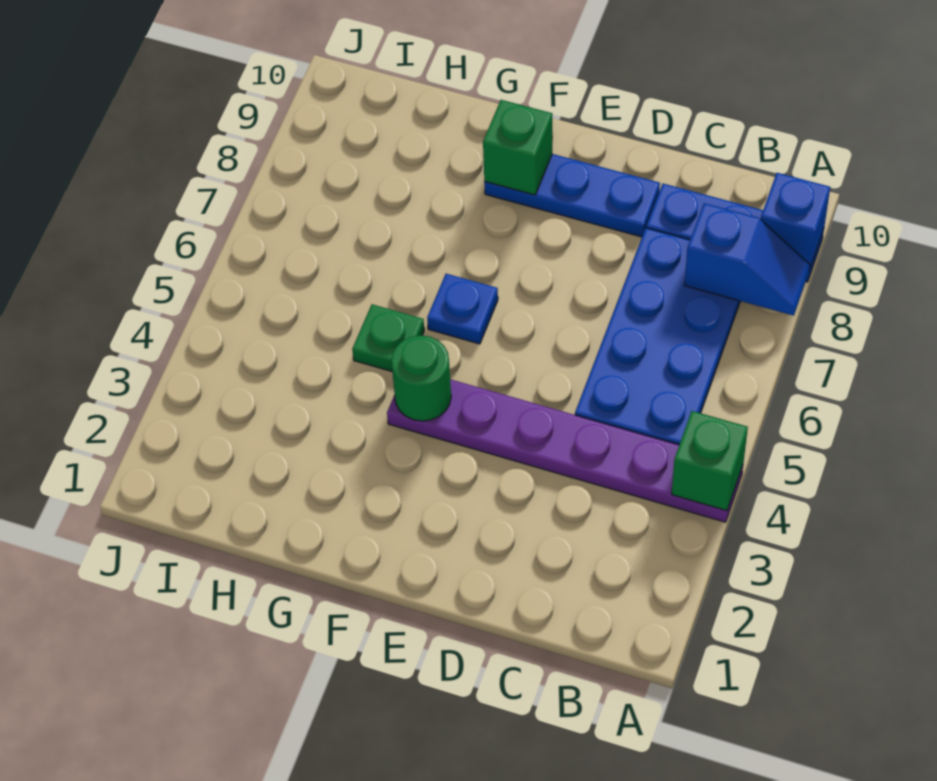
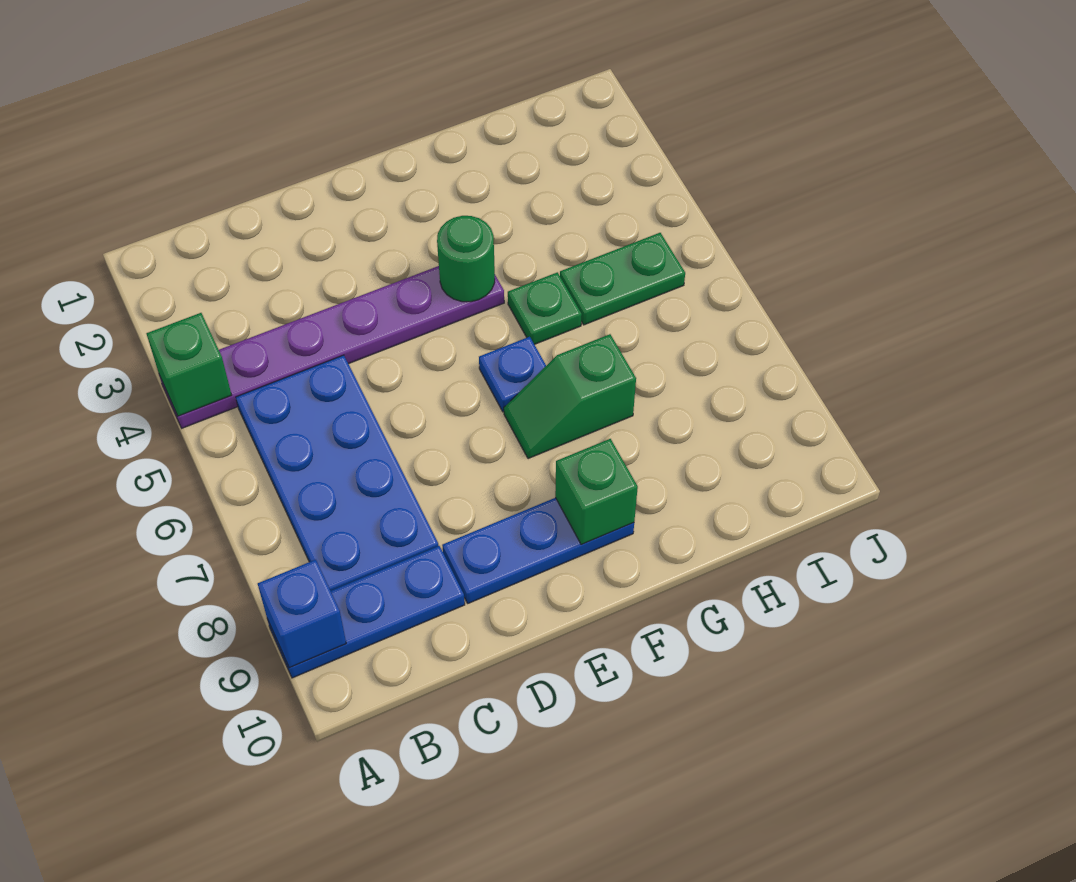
blue slope A8:B8 level 2 top B -> none
none -> green slope F7:G7 level 1 top G
none -> green plate H5:I5 level 1

